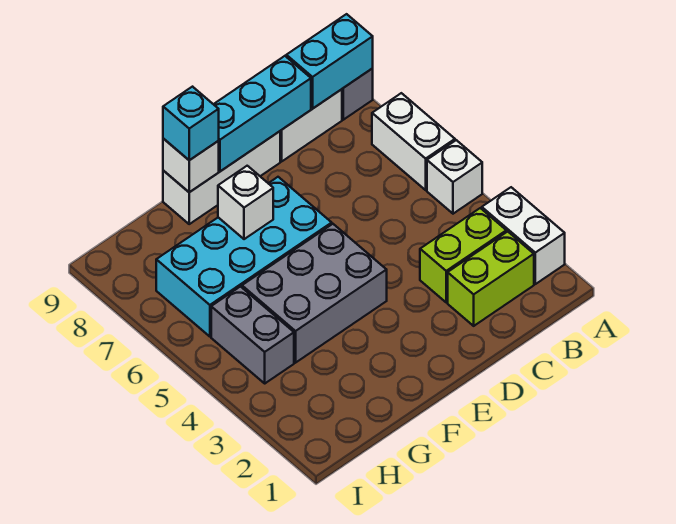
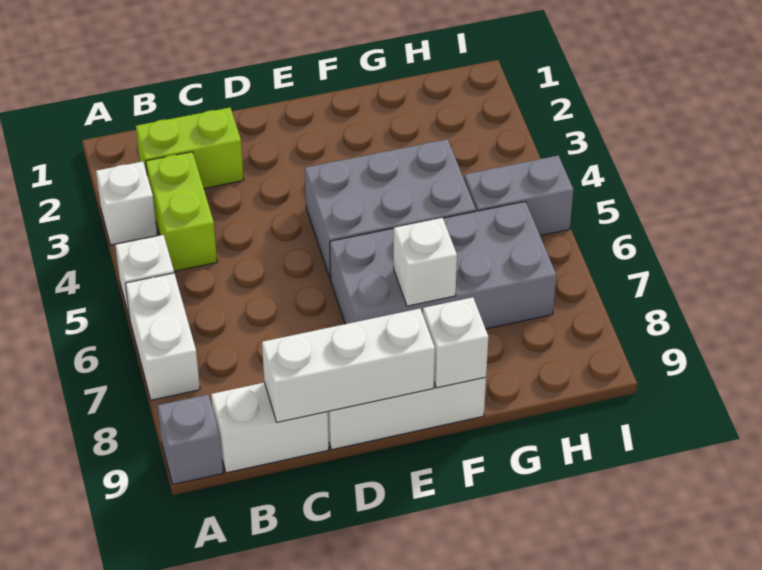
white brick A2:A3 level 1 -> white brick A3 level 1
cyan brick A9:B9 level 2 -> none
lime brick B3:C3 level 1 -> lime brick B3:B4 level 1
cyan brick C9:E9 level 2 -> white brick C9:E9 level 2
cyan brick E6:H7 level 1 -> grey brick E6:H7 level 1
cyan brick F9 level 3 -> none
grey brick H4:H5 level 1 -> grey brick H5:I5 level 1

